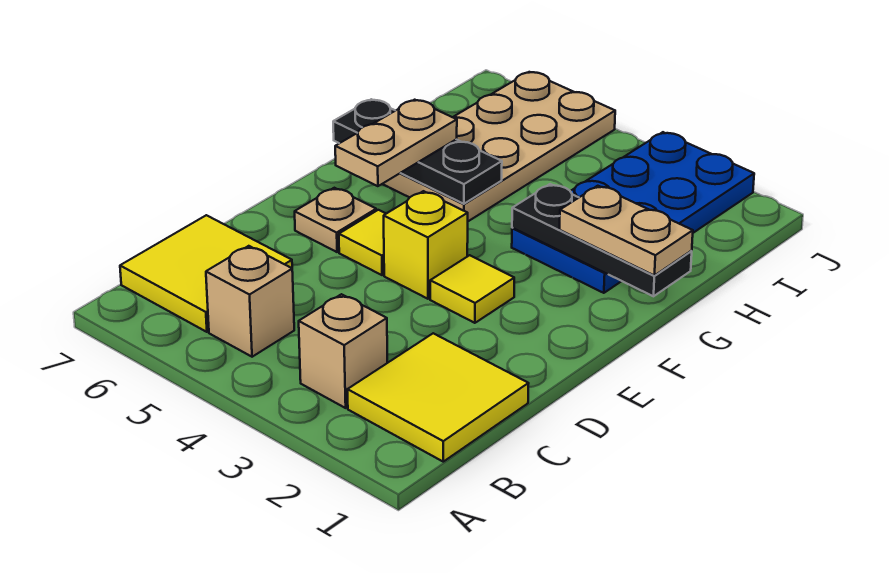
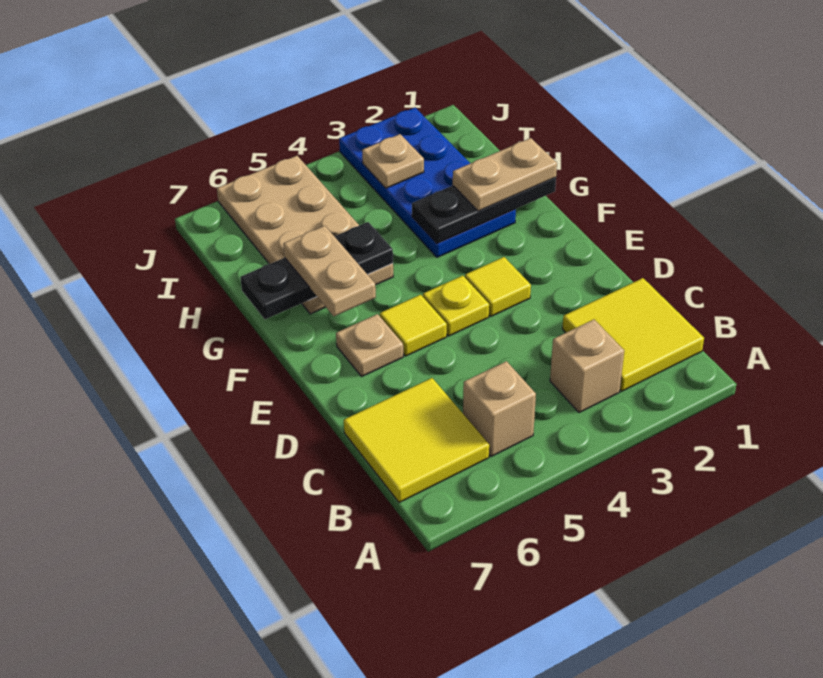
yellow brick E4 level 1 -> yellow plate E4 level 1
none -> tan plate I3 level 2

